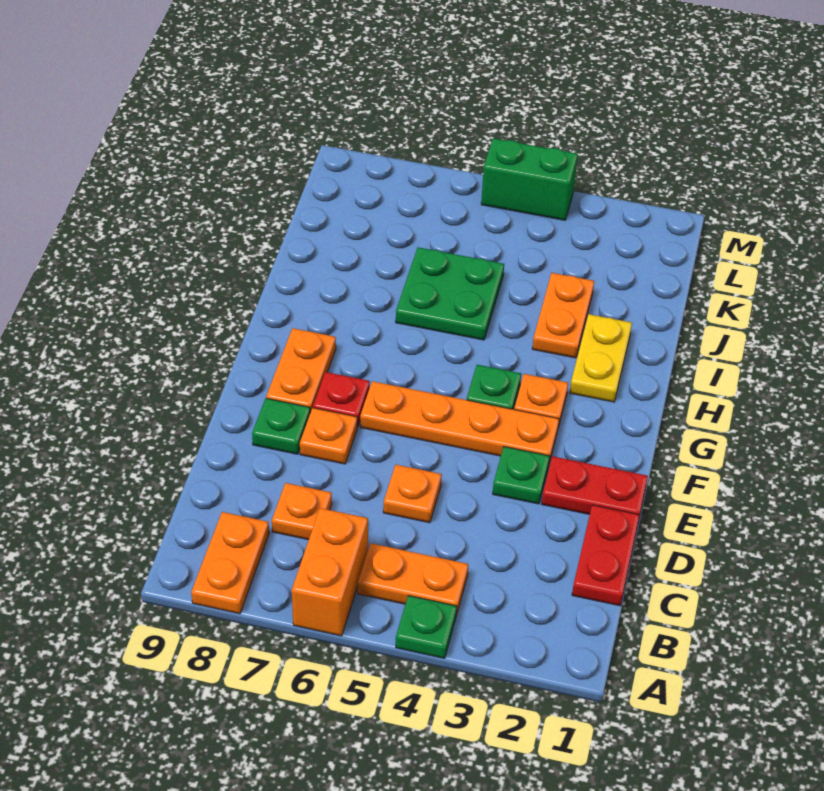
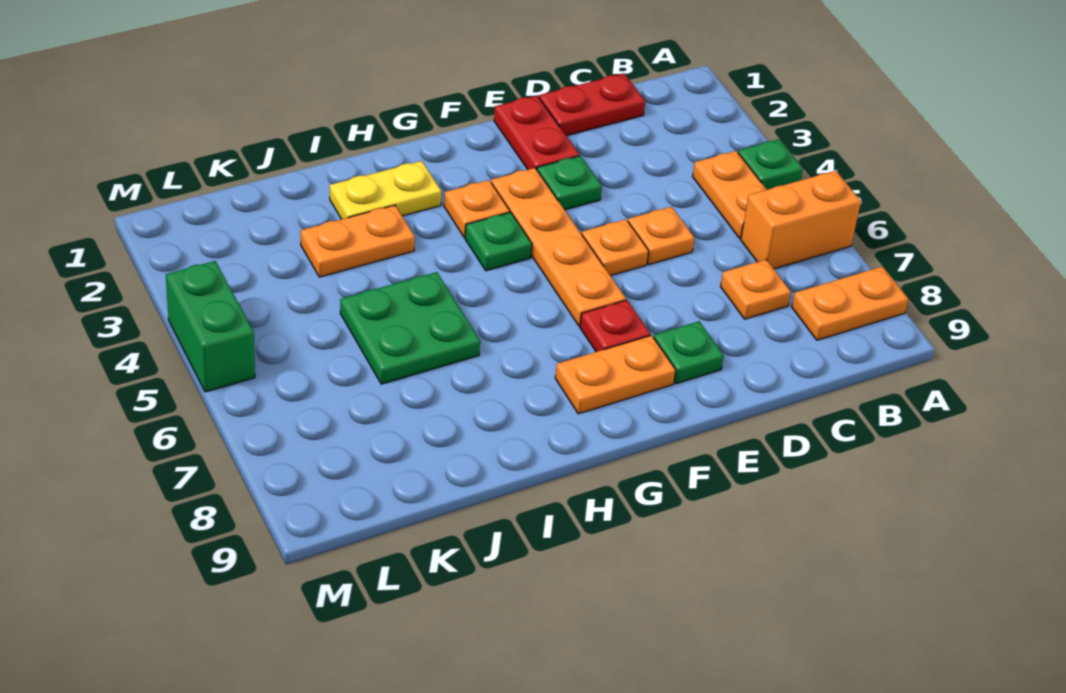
orange plate E7 level 1 -> orange plate E5 level 1

